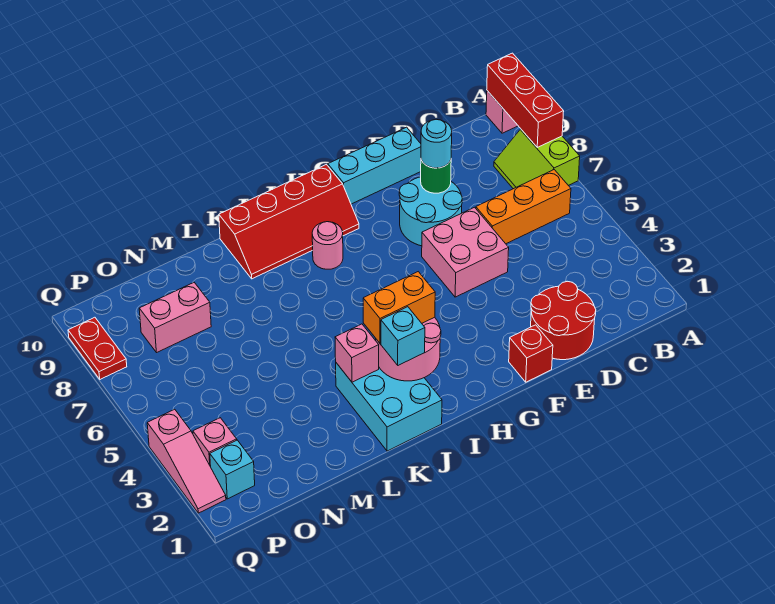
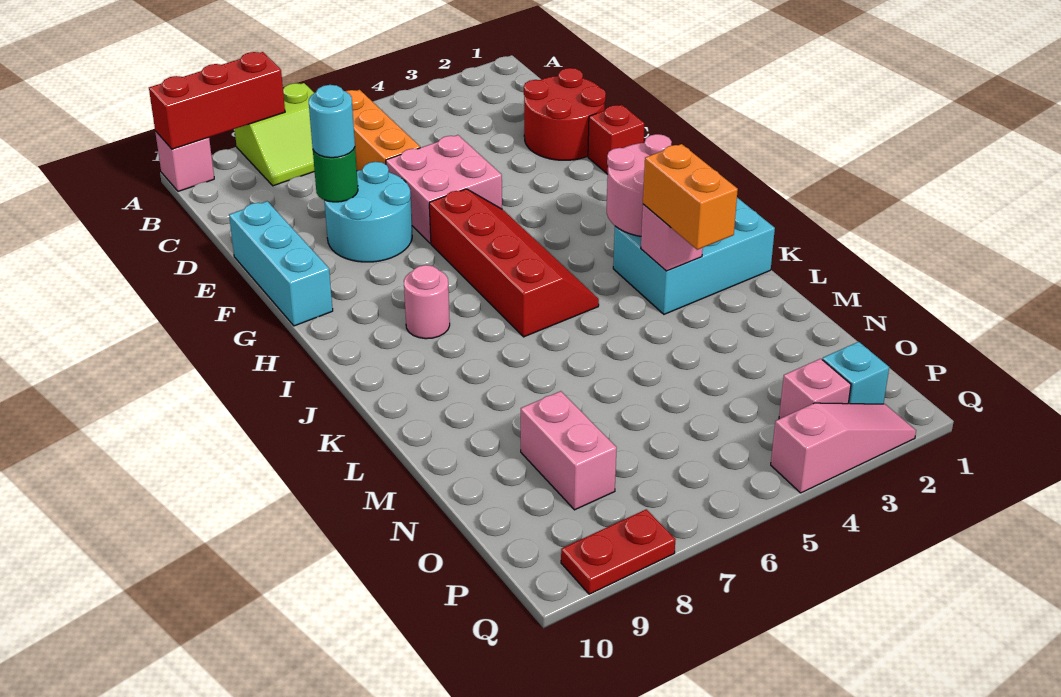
red slope H9:K10 level 1 top 10 -> red slope G5:J6 level 1 top 6
orange brick I3:J3 level 3 -> orange brick K3:L3 level 3
cyan brick J2 level 3 -> none

